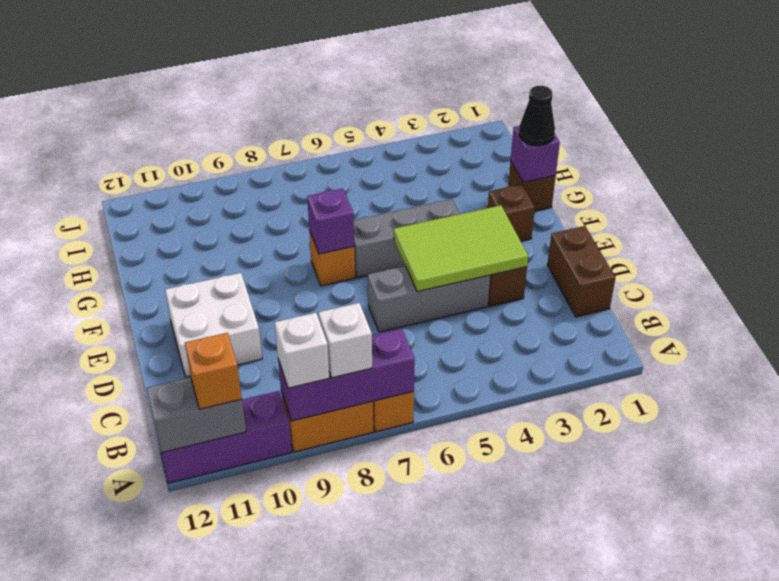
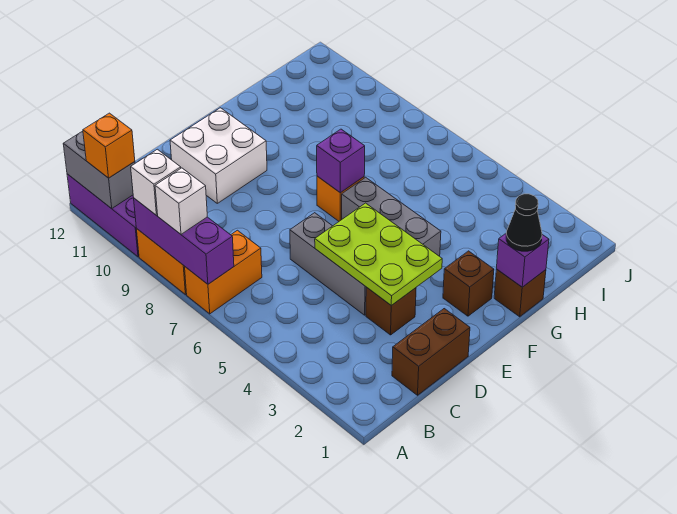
lime tile D3:E5 level 2 -> lime plate D3:E5 level 2

